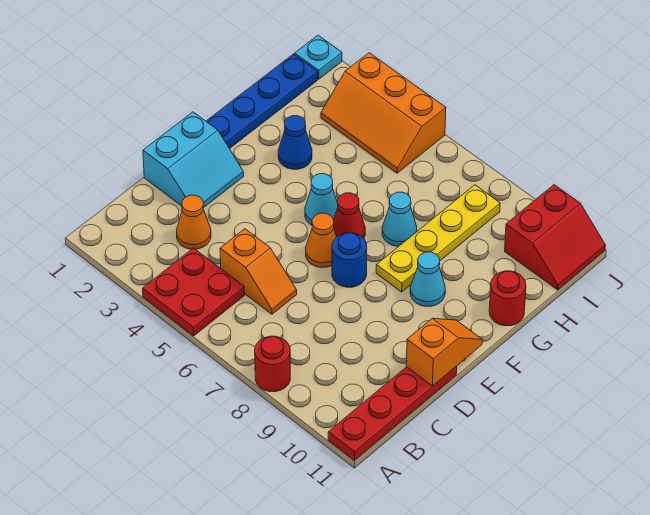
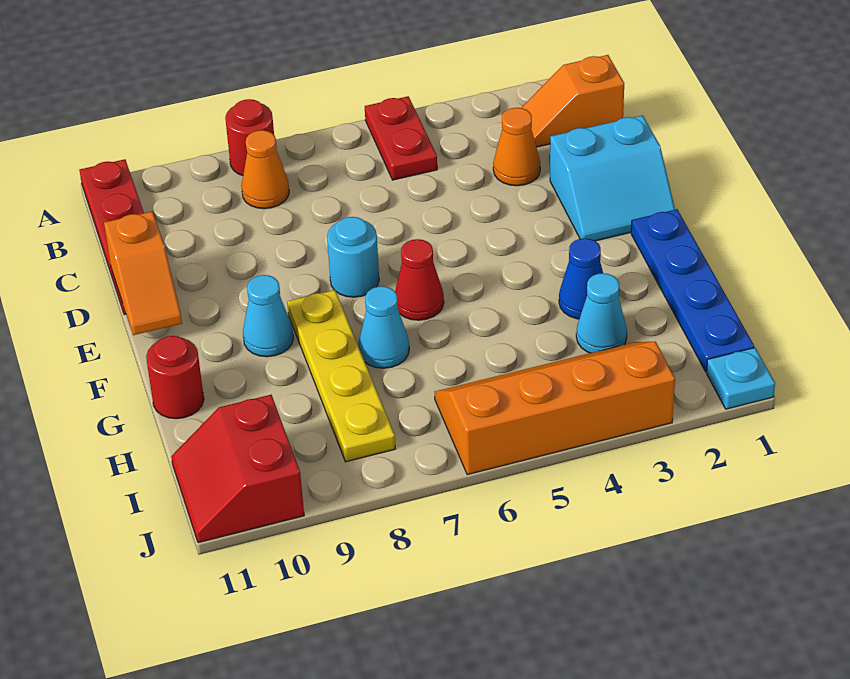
red plate A4:B5 level 1 -> red plate A5:B5 level 1
orange slope C5:C6 level 1 top 5 -> orange slope B1:B2 level 1 top 1
cyan slope D1:E2 level 1 top 1 -> cyan slope D1:E2 level 1 top D
orange cone E6 level 1 -> orange cone B8 level 1
blue round brick E7 level 1 -> cyan round brick E7 level 1
cyan cone F5 level 1 -> cyan cone H3 level 1
orange slope I3:J5 level 1 top J -> orange slope I3:J6 level 1 top J

